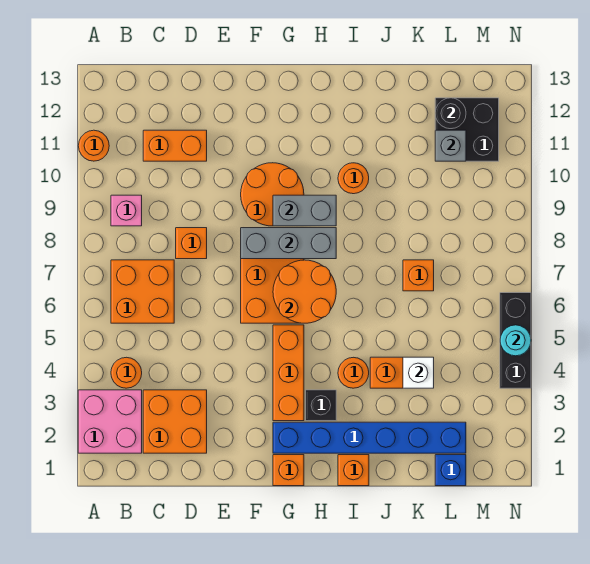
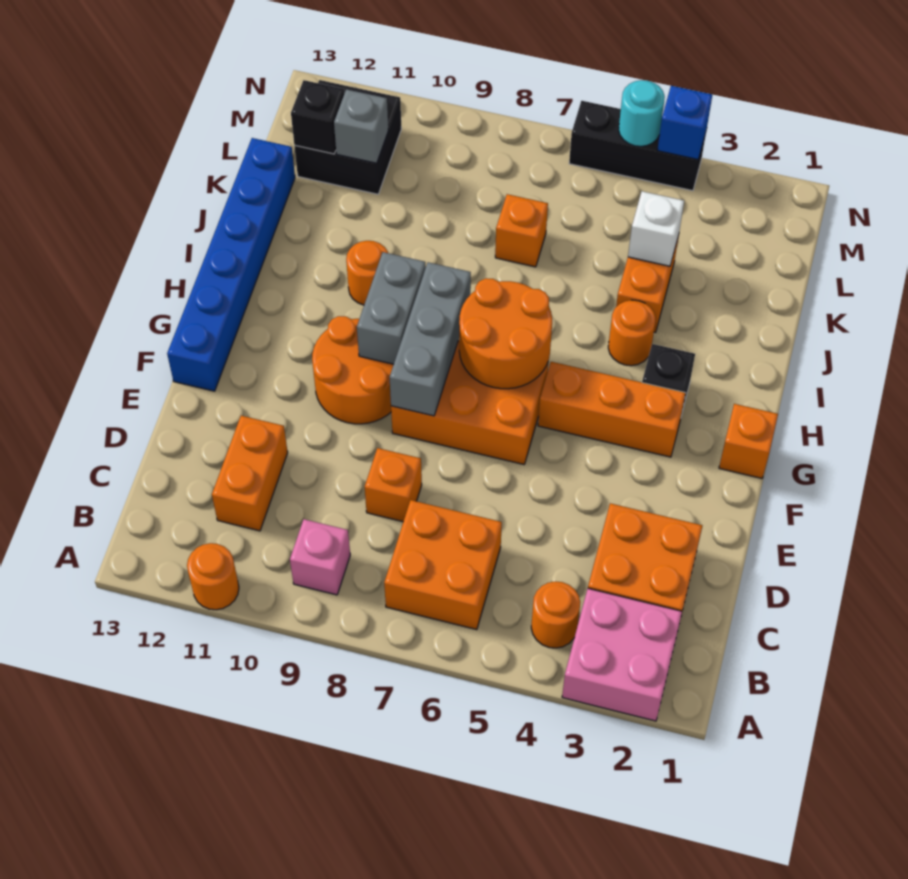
blue brick G2:L2 level 1 -> blue brick F13:K13 level 1
orange brick I1 level 1 -> none
blue brick L1 level 1 -> blue brick N4 level 2
black round brick L12 level 2 -> black brick L12 level 2

